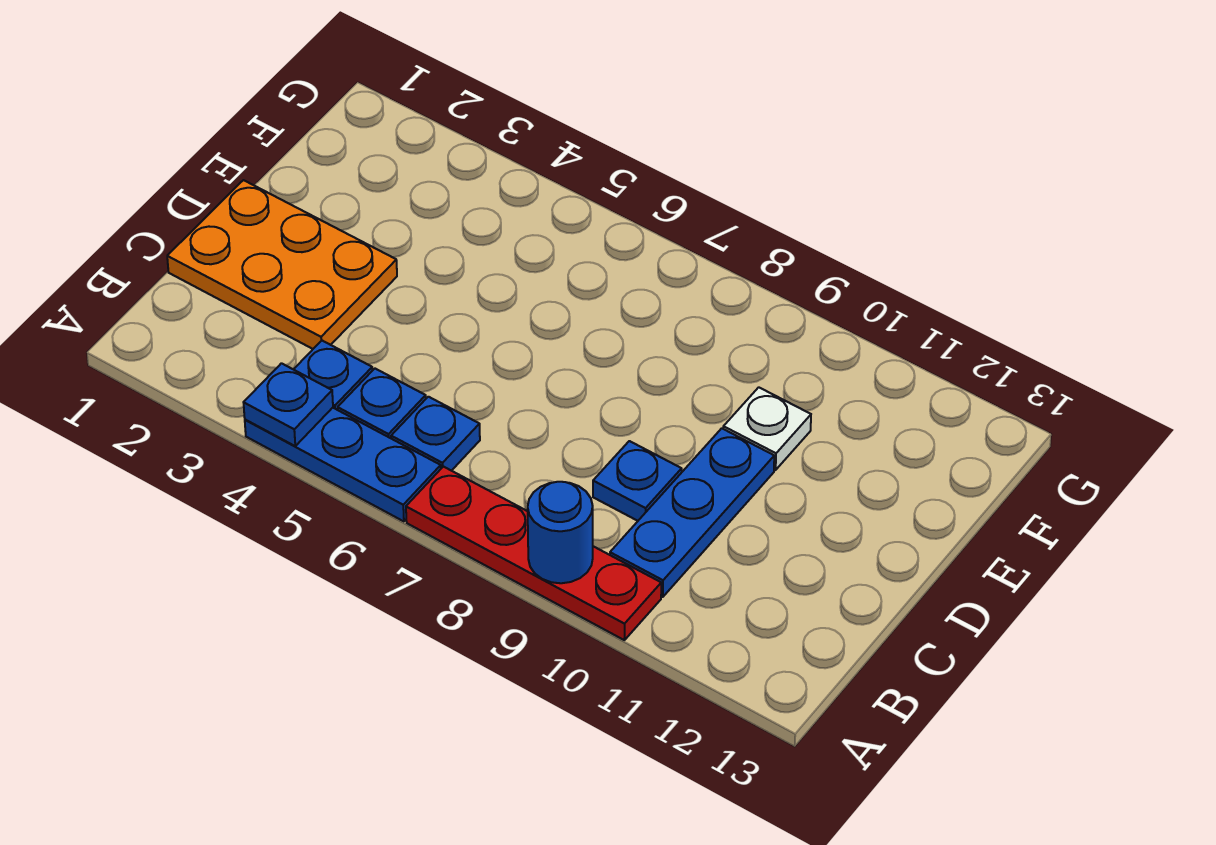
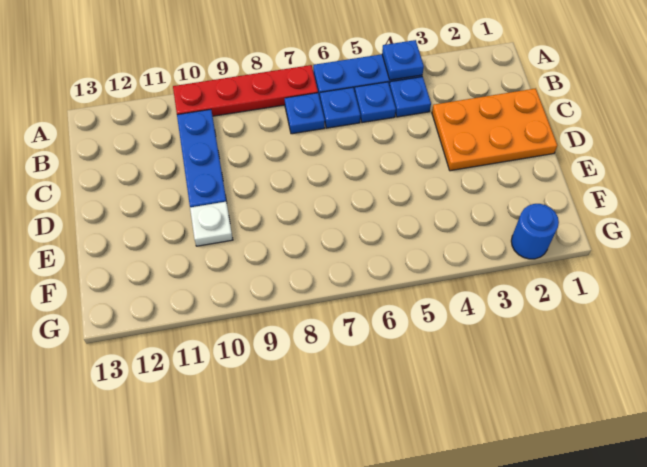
blue round brick A9 level 2 -> blue round brick G2 level 1
blue plate C9 level 1 -> blue plate B7 level 1

